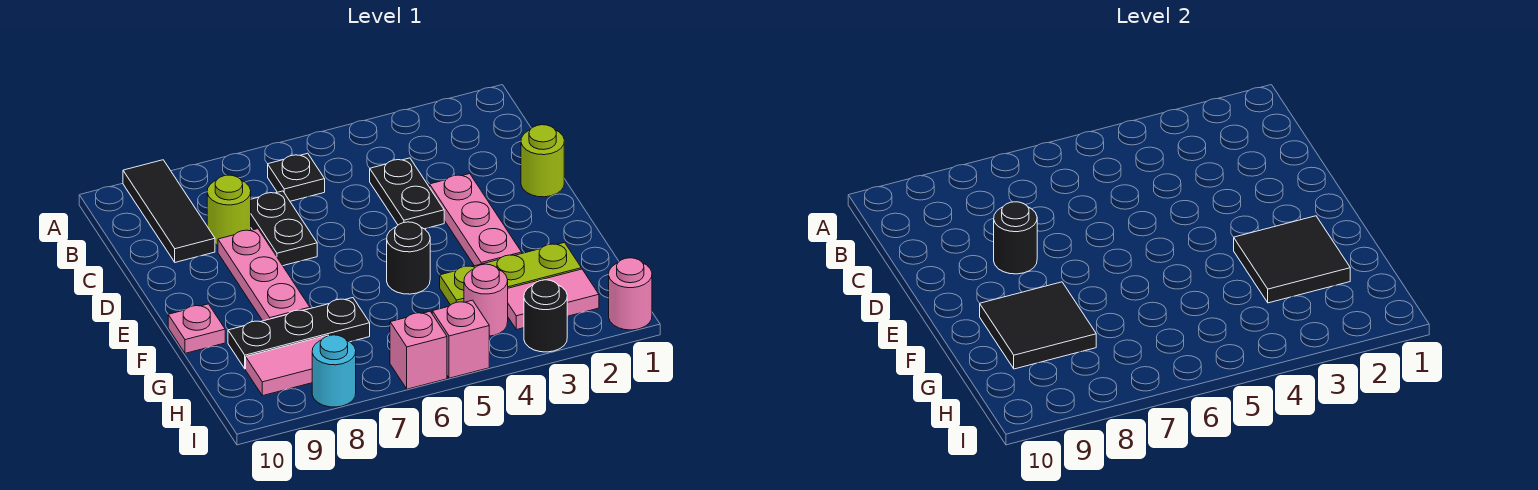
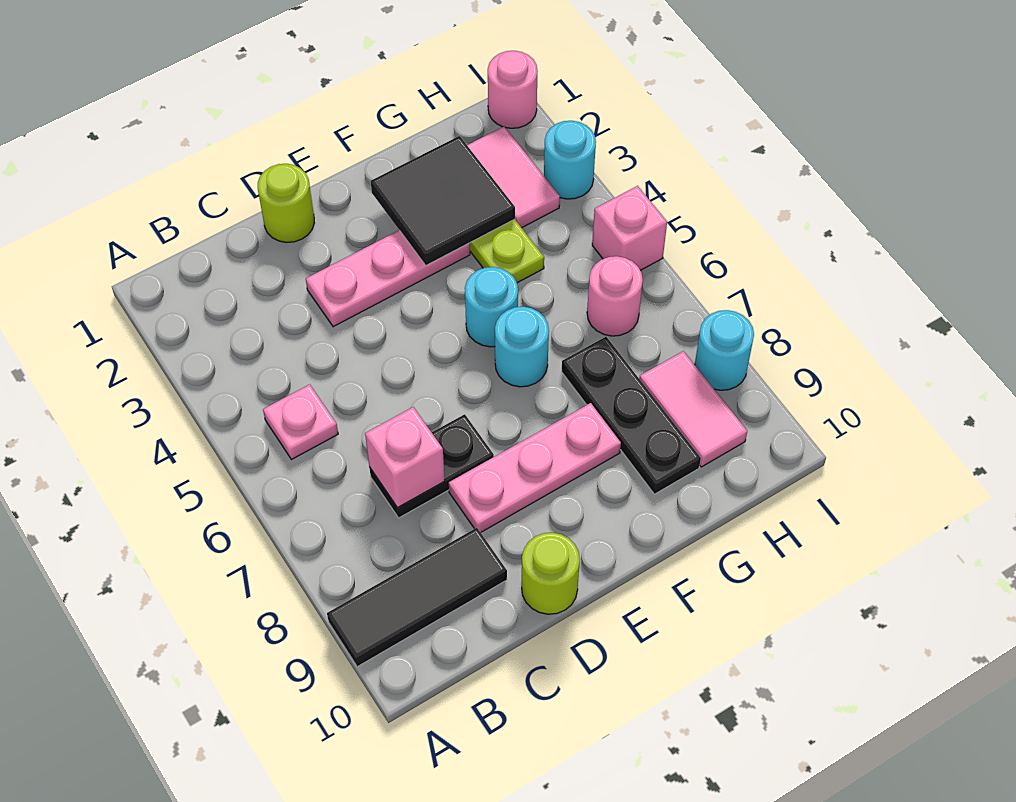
black plate B6 level 1 -> none
black plate C4:D4 level 1 -> none
lime round brick C8 level 1 -> lime round brick D10 level 1
black round brick D8 level 2 -> none
black round brick F5 level 1 -> cyan round brick F5 level 1
none -> cyan round brick F6 level 1
black tile F8:G9 level 2 -> none
pink plate F10 level 1 -> pink plate B5 level 1
pink round brick H4 level 1 -> pink round brick H6 level 1
black round brick I3 level 1 -> cyan round brick I3 level 1
pink brick I6 level 1 -> pink brick C7 level 2

